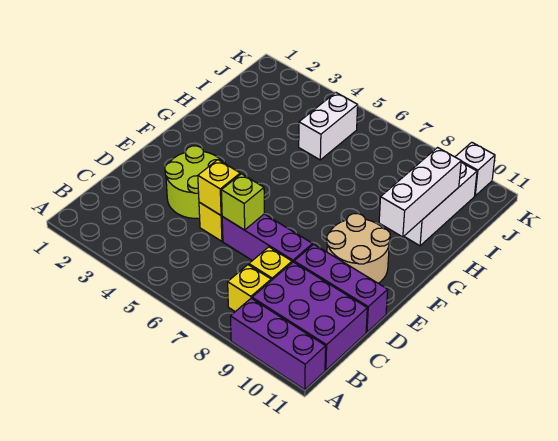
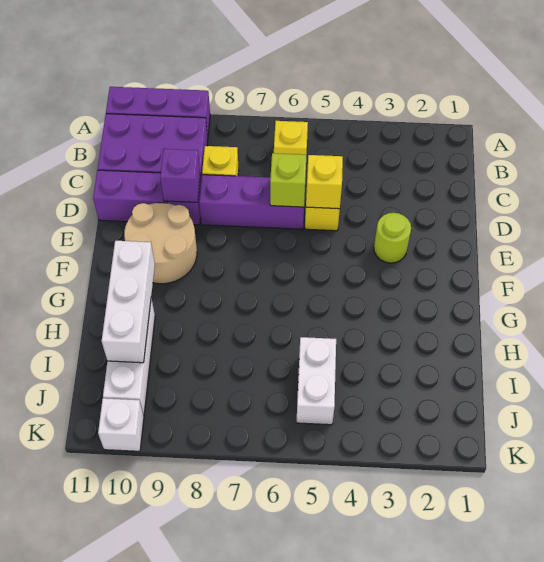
yellow brick B8 level 1 -> yellow brick B6 level 1
lime round brick D3:E4 level 1 -> lime round brick E3 level 1
none -> purple brick D9 level 2

